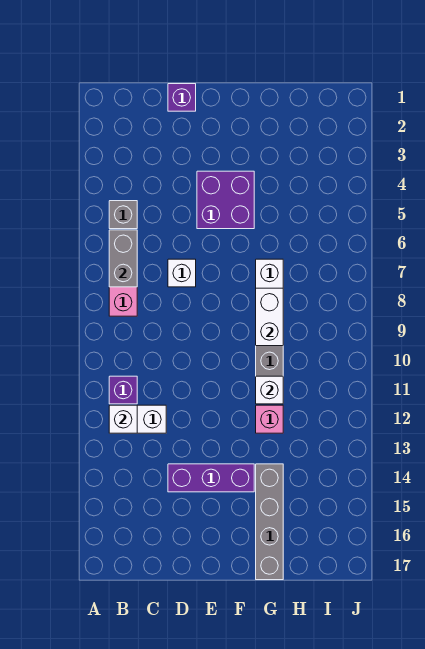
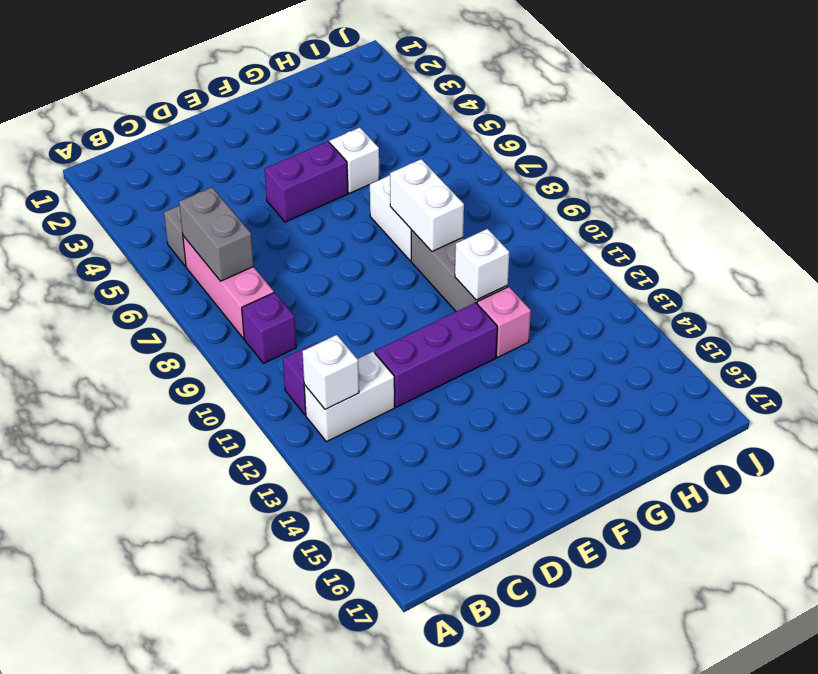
purple brick D1 level 1 -> purple brick B9 level 1
white brick D7 level 1 -> white brick G5 level 1
purple brick D14:F14 level 1 -> purple brick D12:F12 level 1
purple brick E4:F5 level 1 -> purple brick E5:F5 level 1
grey brick G14:G17 level 1 -> none

